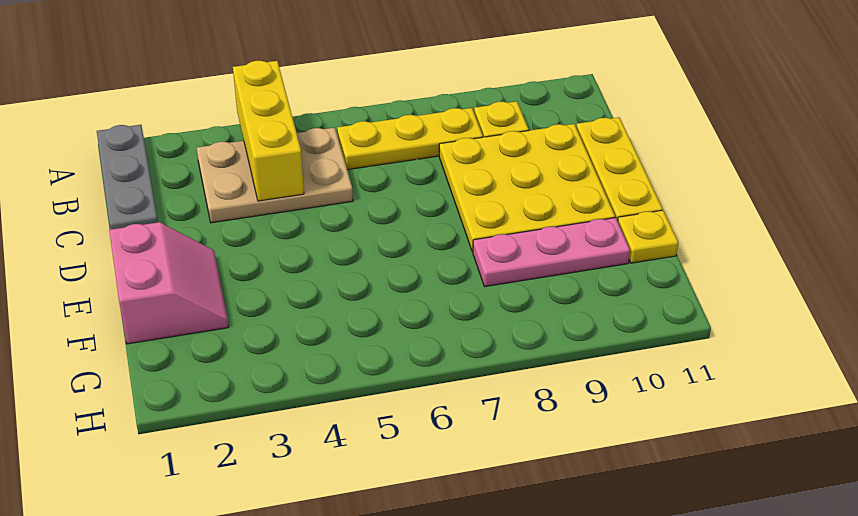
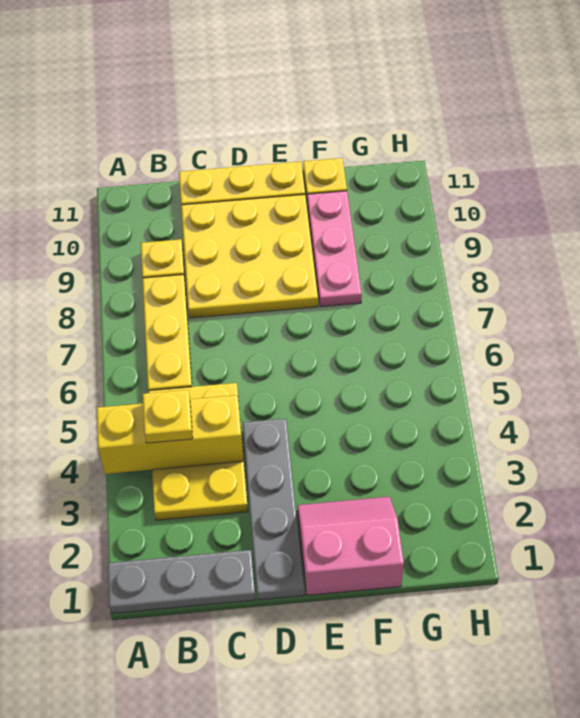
tan plate B3:C5 level 1 -> yellow plate B3:C5 level 1
none -> yellow plate B4 level 3
none -> grey plate D1:D4 level 1

